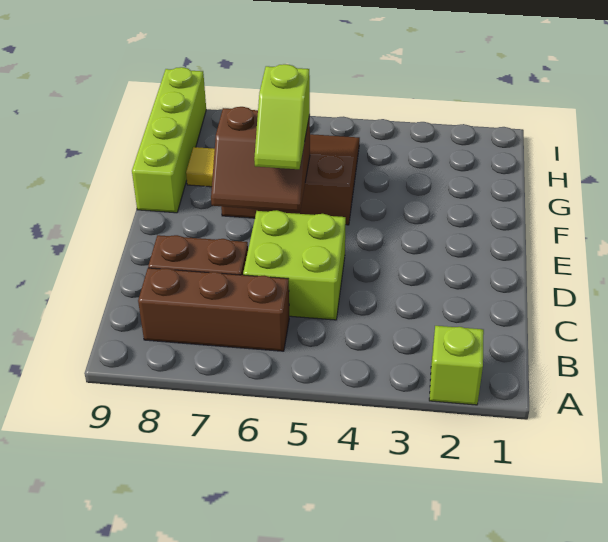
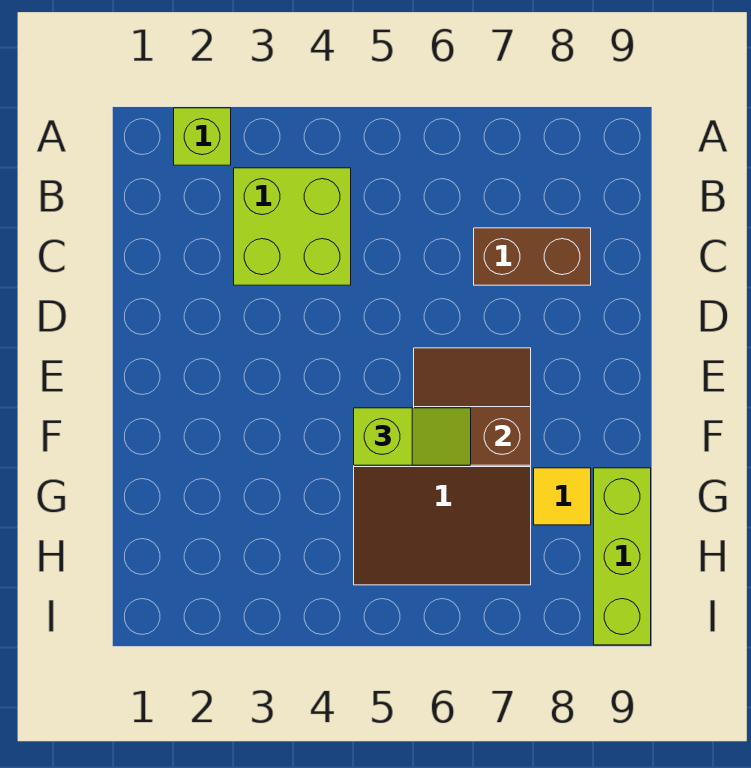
brown brick B6:B8 level 1 -> none
lime brick C5:D6 level 1 -> lime brick B3:C4 level 1
lime slope E6:F6 level 3 top F -> lime slope F5:F6 level 3 top 5
lime brick F9:I9 level 1 -> lime brick G9:I9 level 1

